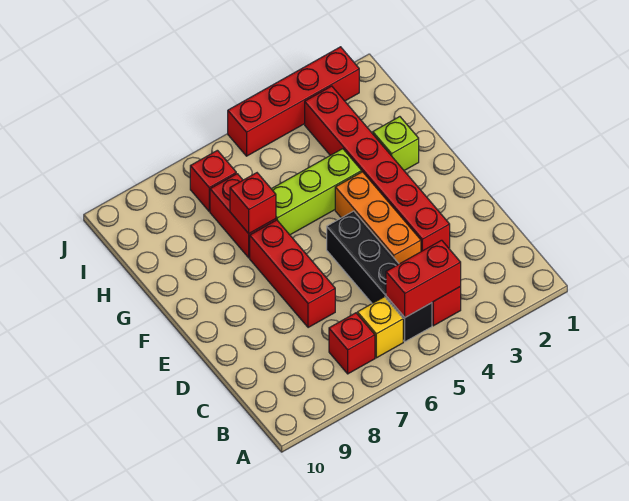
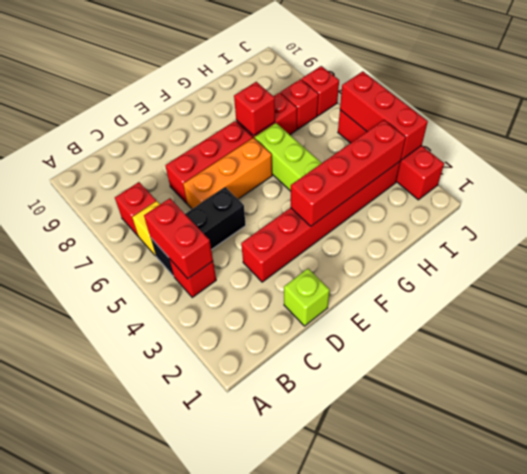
black brick B5:E5 level 1 -> black brick B5:D5 level 1
orange brick D4:F4 level 1 -> orange brick D6:F6 level 1
none -> red brick F3:I3 level 2
lime brick G2 level 1 -> lime brick D1 level 1
none -> red brick J3:J5 level 2
none -> red brick J7 level 1

